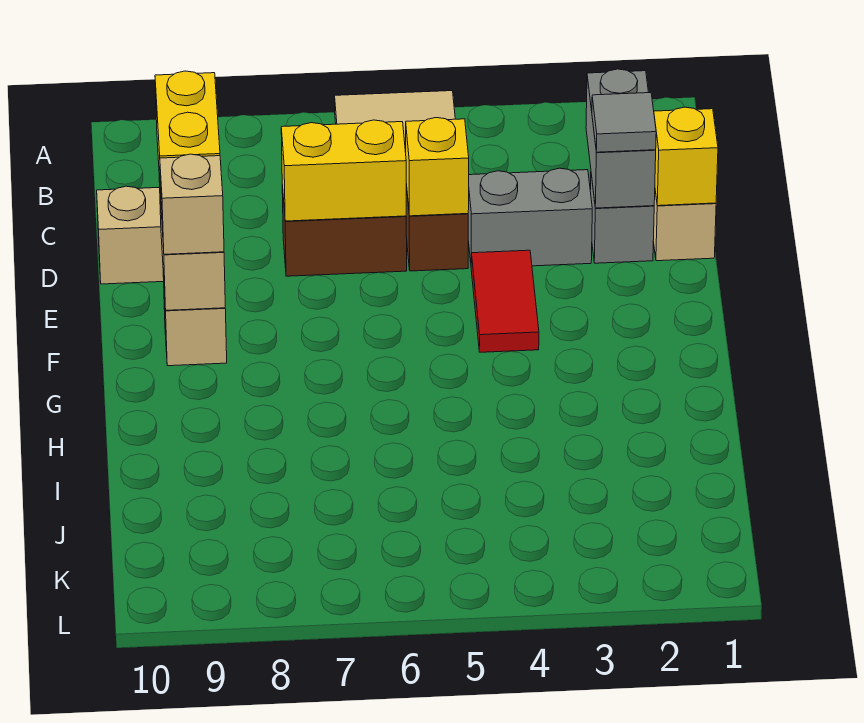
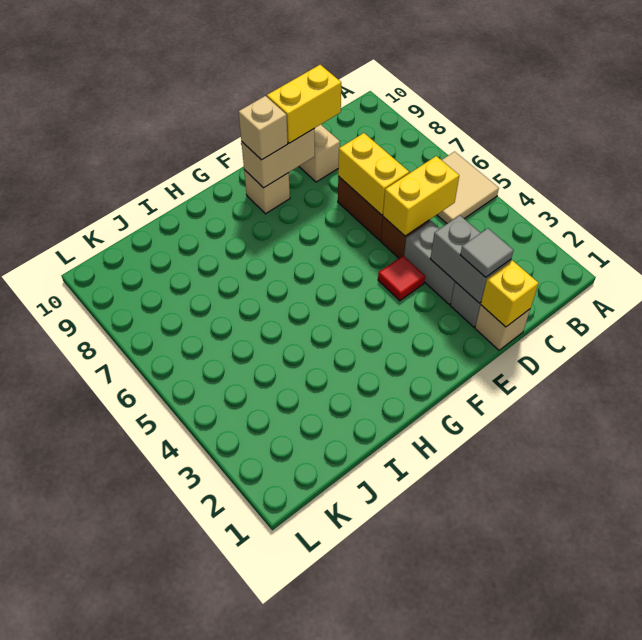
grey brick C2:D2 level 2 -> grey brick D2:D3 level 2
yellow brick D5 level 2 -> yellow brick C5:D5 level 2
red tile E4:F4 level 1 -> red tile E4 level 1

